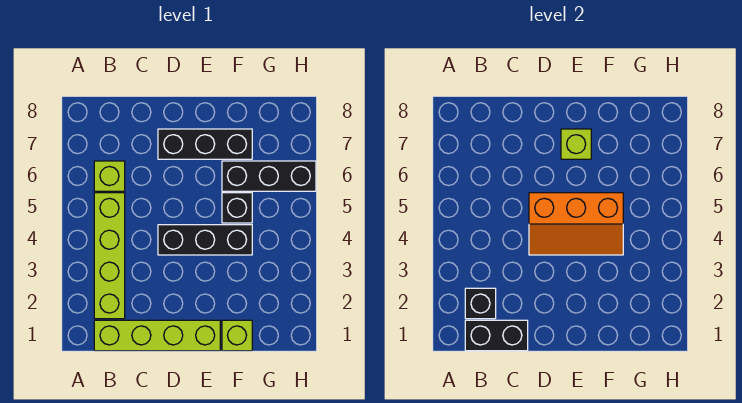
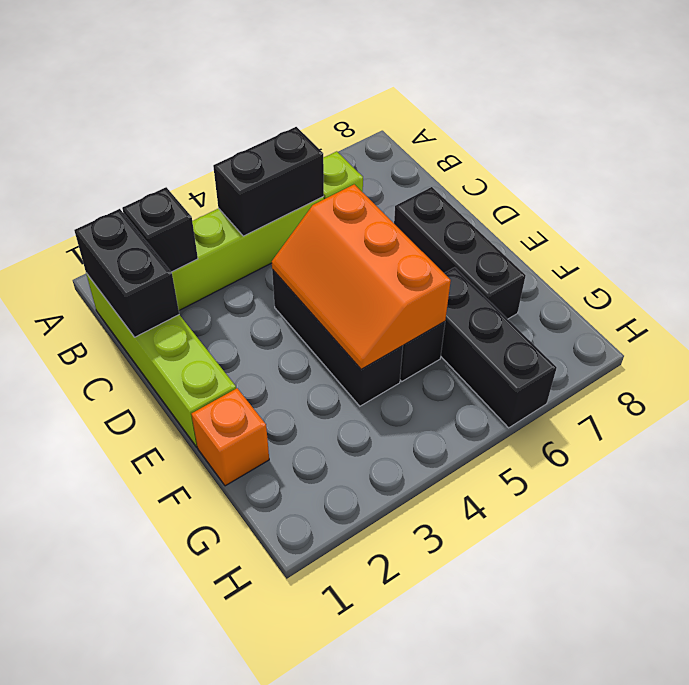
none -> black brick B4:B5 level 2
lime brick E7 level 2 -> none
lime brick F1 level 1 -> orange brick F1 level 1

